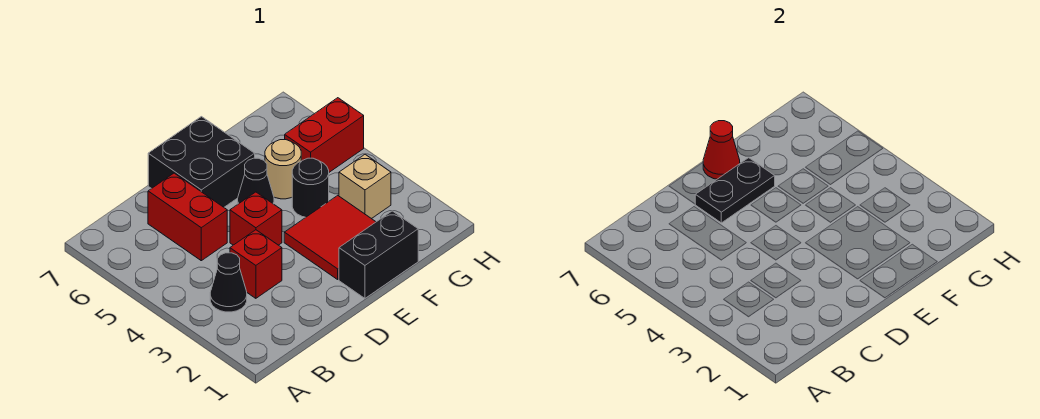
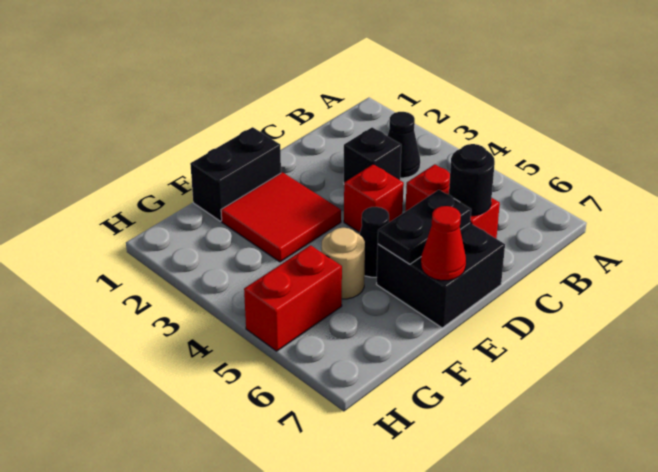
red brick C3 level 1 -> black brick C3 level 1
black round brick F4 level 1 -> black round brick C6 level 2
tan brick G3 level 1 -> none

